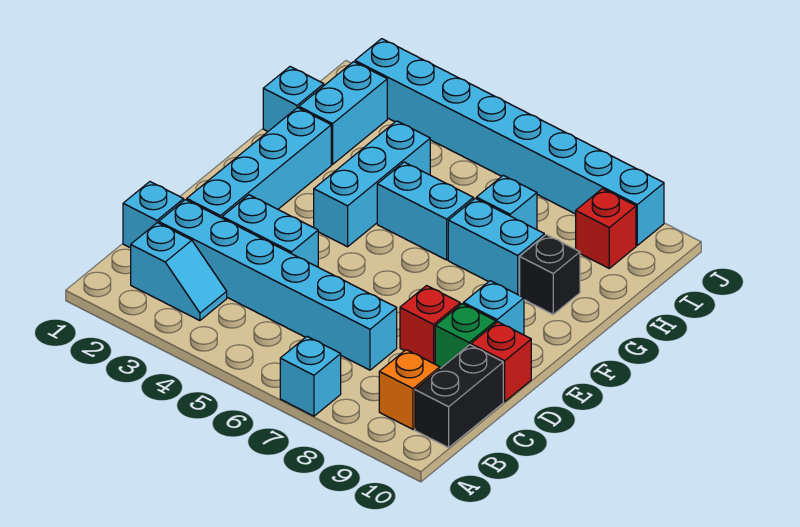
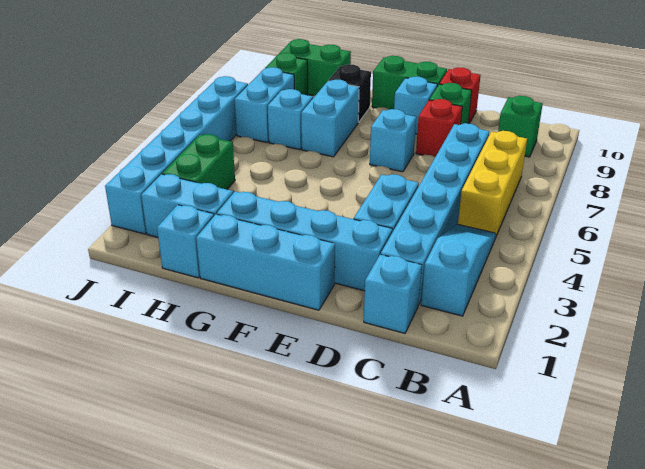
cyan brick A7 level 1 -> cyan brick E7 level 1
cyan slope B2:B3 level 1 top 2 -> cyan slope B2:B4 level 1 top 2
none -> yellow brick B5:B7 level 1
orange brick B9 level 1 -> green brick B9 level 1
black brick B10:C10 level 1 -> none
none -> green brick E10:F10 level 1
cyan brick F4:H4 level 1 -> cyan brick E1:G1 level 1
cyan brick G5:G6 level 1 -> cyan brick I7:I8 level 1
none -> green brick H10:I10 level 1
none -> green brick I3:I4 level 1
red brick I9 level 1 -> green brick I9 level 1
cyan brick J2:J9 level 1 -> cyan brick J2:J7 level 1

